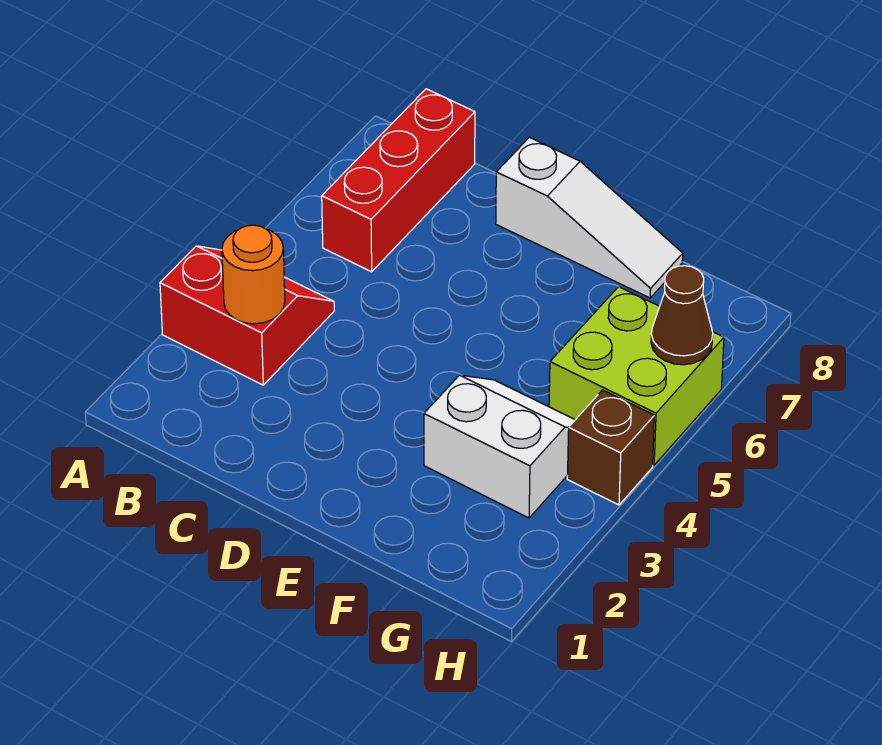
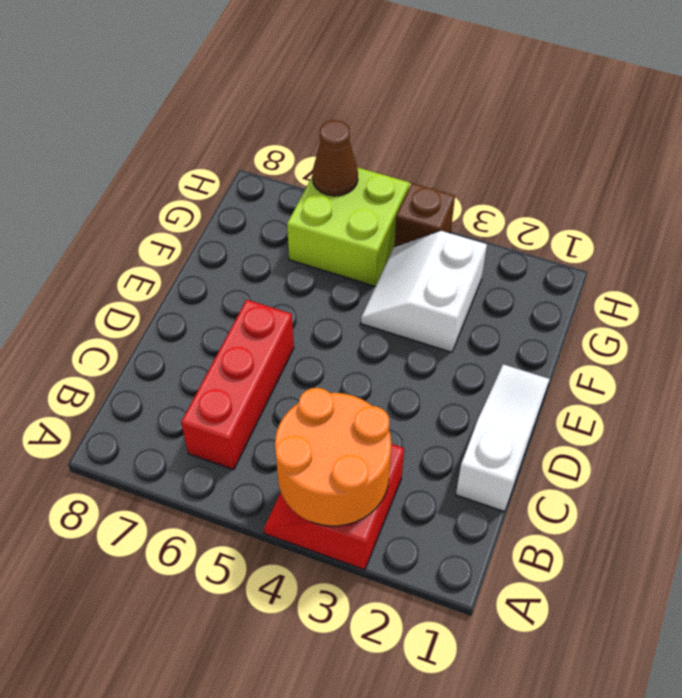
orange round brick B3 level 2 -> orange round brick A3:B4 level 2
red brick B6:B8 level 1 -> red brick B6:D6 level 1
white slope D8:F8 level 1 top D -> white slope C1:E1 level 1 top C

